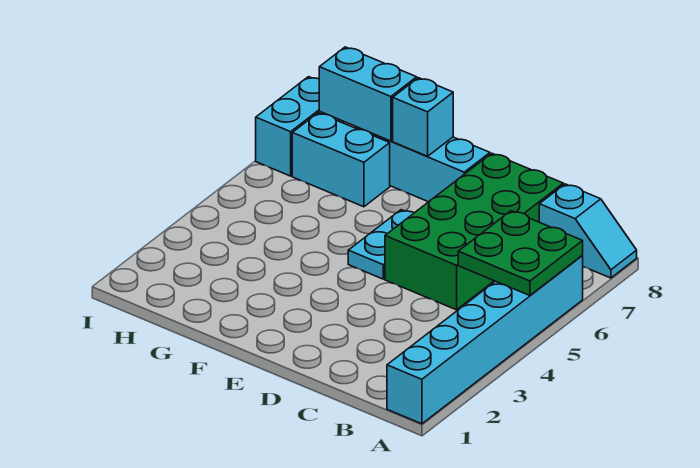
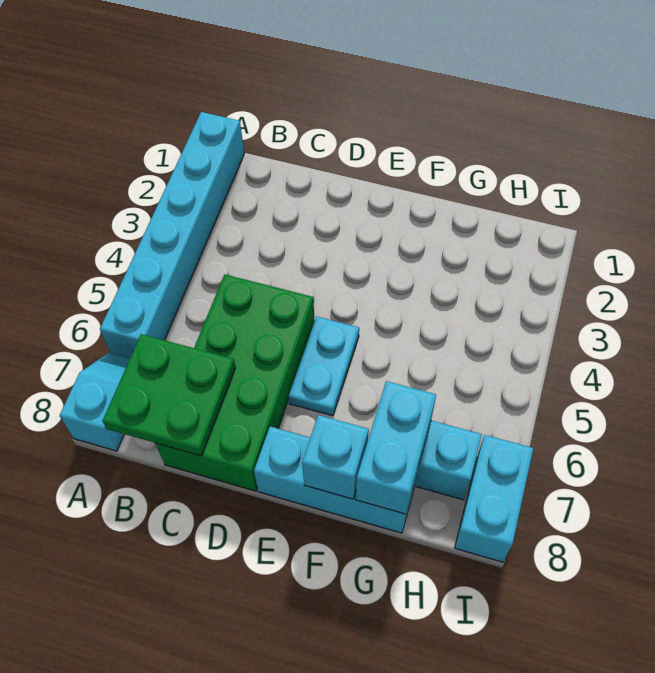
green plate A5:B6 level 2 -> green plate B7:C8 level 2
cyan slope A8:B8 level 1 top B -> cyan slope A7:A8 level 1 top 8
cyan brick G8:H8 level 2 -> cyan brick G7:G8 level 2

